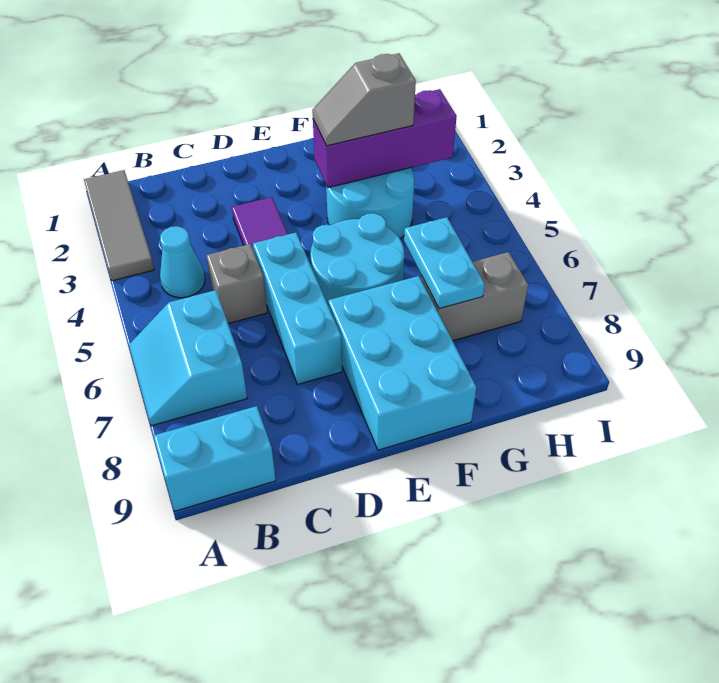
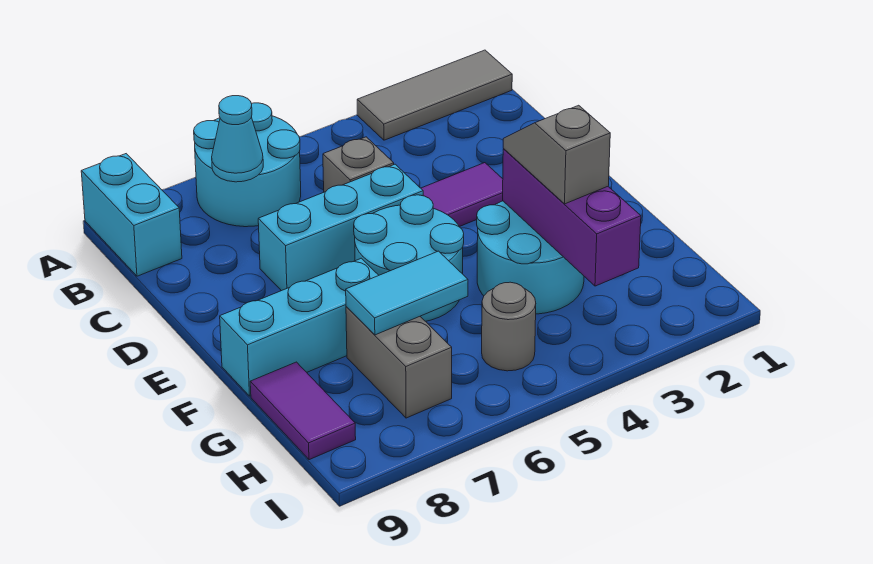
cyan slope A6:B7 level 1 top B -> cyan round brick A6:B7 level 1
cyan cone B4 level 1 -> cyan cone B7 level 2
cyan brick E7:F9 level 1 -> cyan brick F7:F9 level 1
cyan plate G6:G7 level 2 -> cyan tile G6:G7 level 2
none -> purple tile G9:H9 level 1
none -> grey round brick H5 level 1

